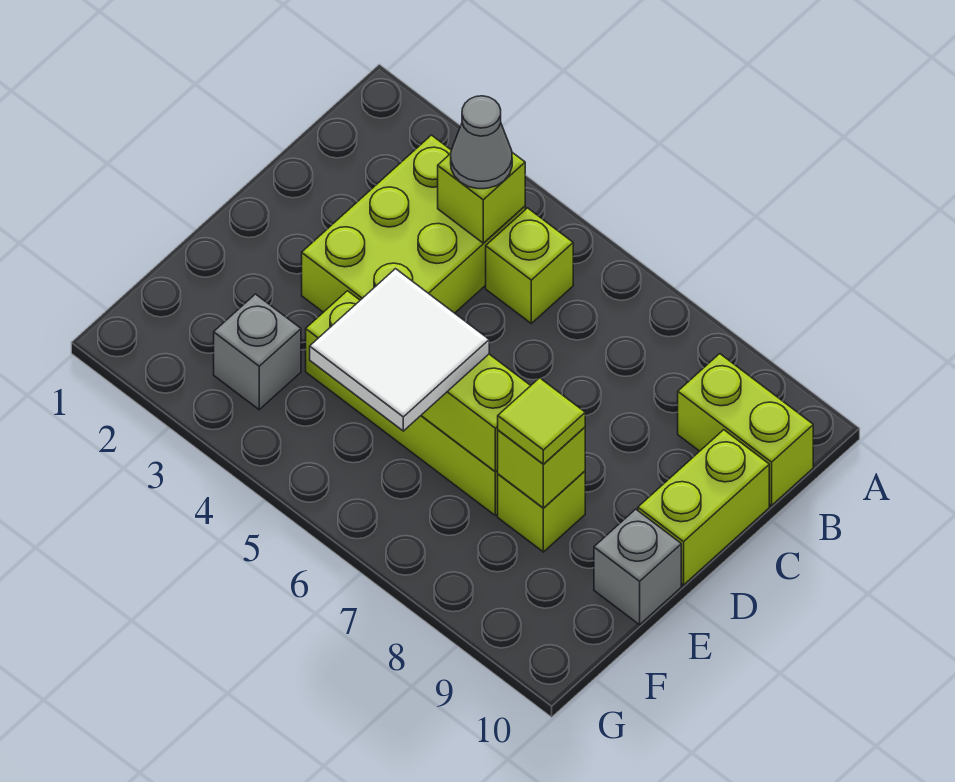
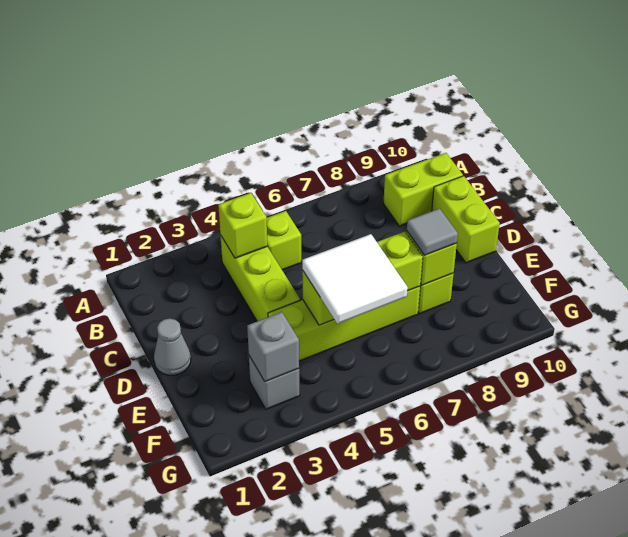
lime brick B3:D4 level 1 -> lime brick B4:D4 level 1
grey cone B4 level 3 -> grey cone D1 level 1
lime tile E8 level 3 -> grey tile E8 level 3
grey brick E10 level 1 -> grey brick F3 level 2

